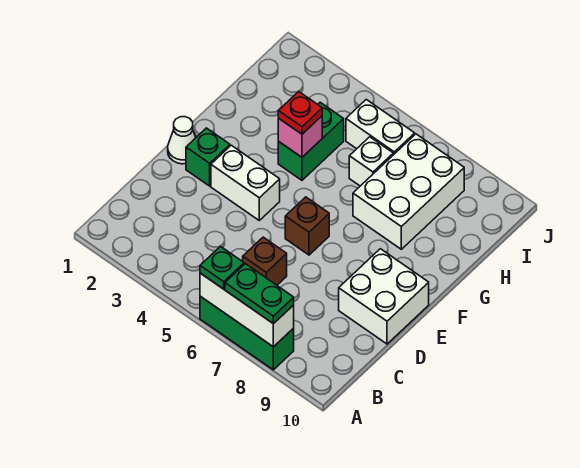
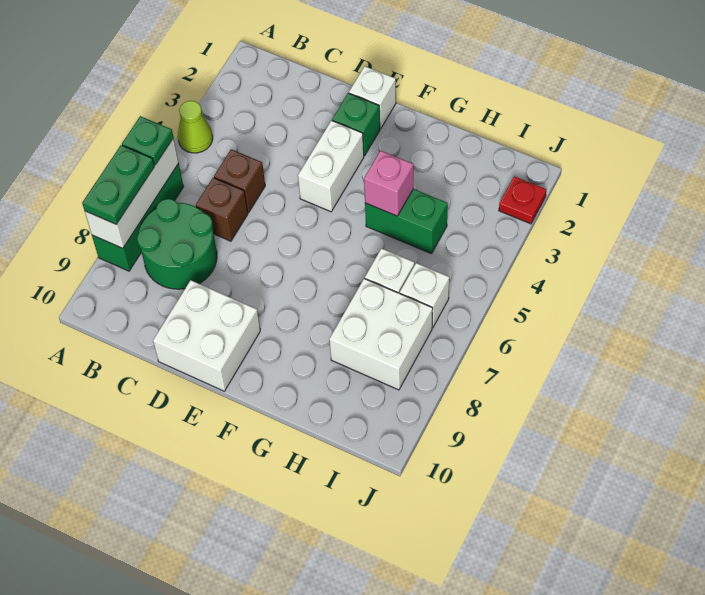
none -> lime cone A4 level 1
none -> green round brick B7:C8 level 1
white cone E1 level 1 -> white brick E1 level 1
brown brick E6 level 1 -> brown brick C5 level 1
red plate G4 level 3 -> red plate J2 level 1
white brick G7:I8 level 1 -> white brick H7:I8 level 1
white brick I5:I6 level 1 -> white brick I6 level 1

